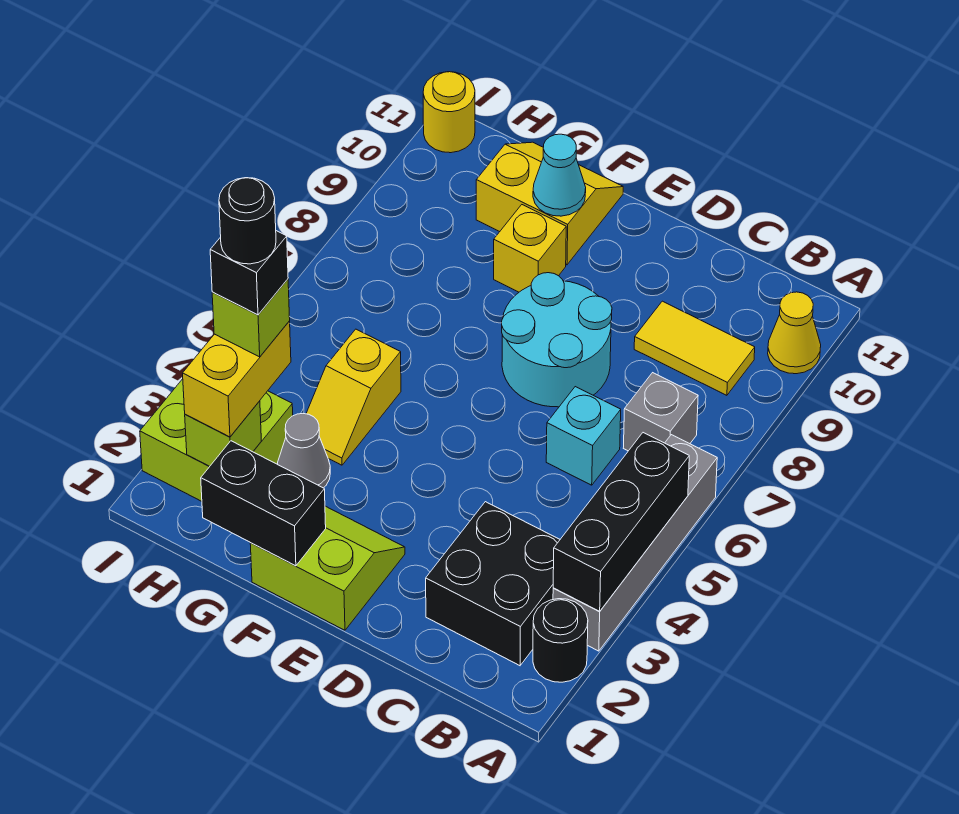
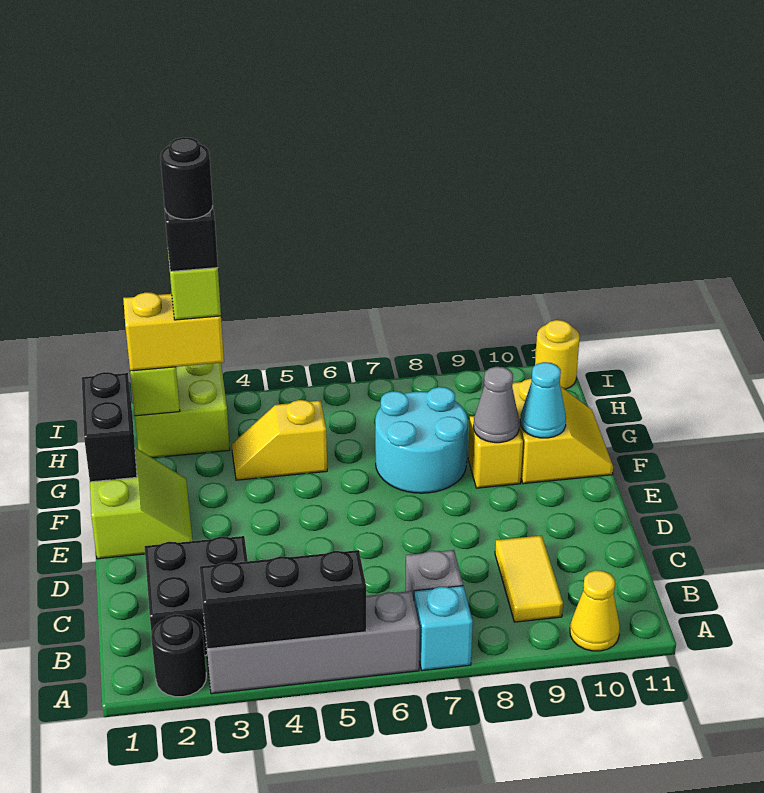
cyan brick C6 level 1 -> cyan brick A7 level 1
cyan round brick D7:E8 level 1 -> cyan round brick F7:G8 level 1
grey cone G3 level 1 -> grey cone F9 level 2

